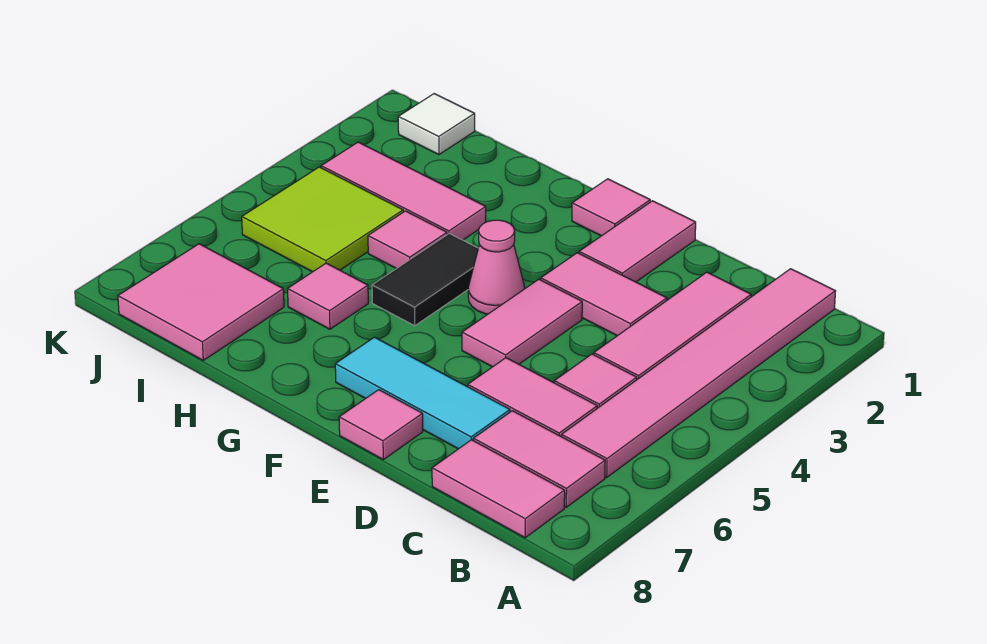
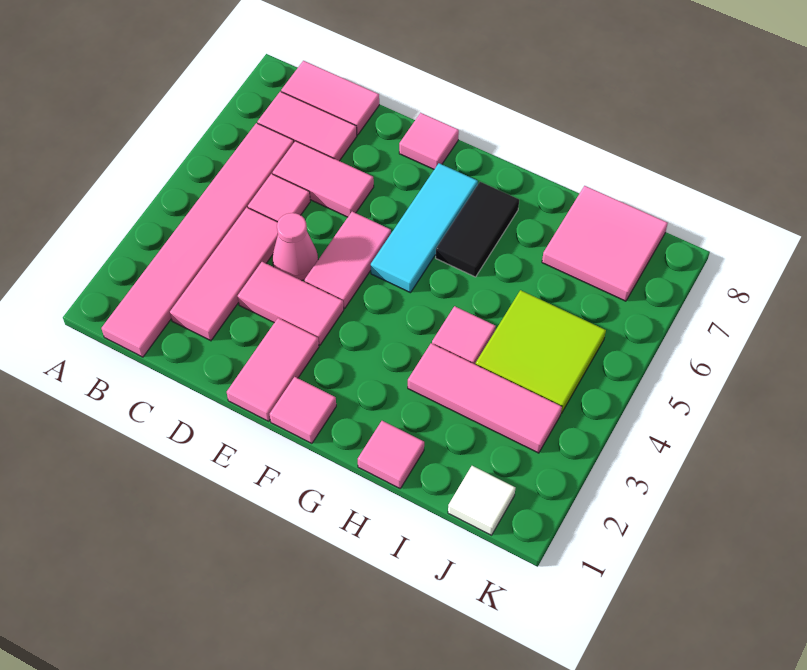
cyan tile D7:F7 level 1 -> cyan tile F5:F7 level 1
pink cone F4 level 1 -> pink cone D4 level 1
black tile G4:G5 level 1 -> black tile G6:G7 level 1
pink tile H6 level 1 -> pink tile H1 level 1

